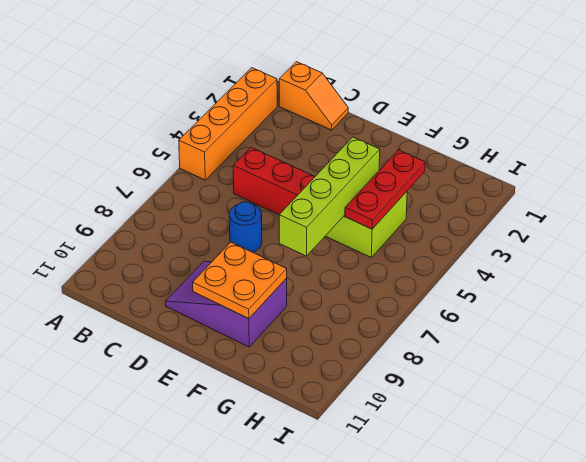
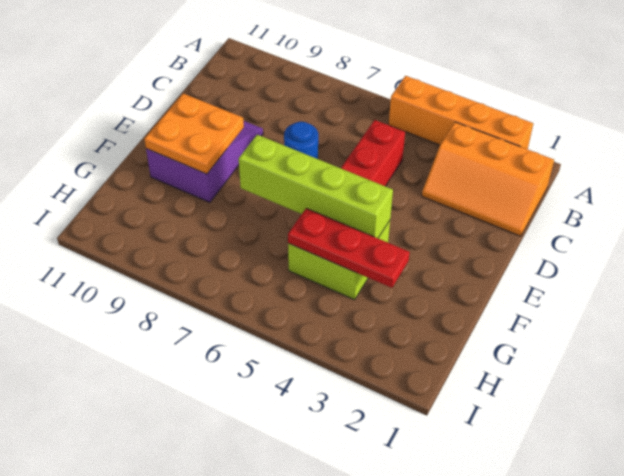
orange slope B1:C1 level 1 top B -> orange slope B1:C3 level 1 top B

